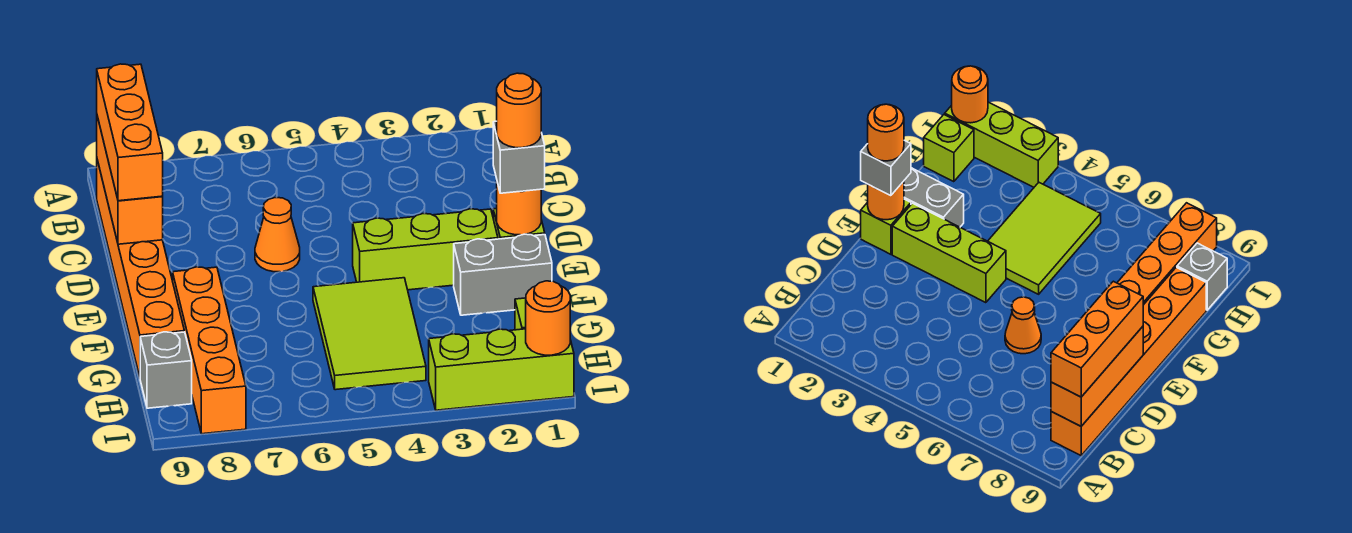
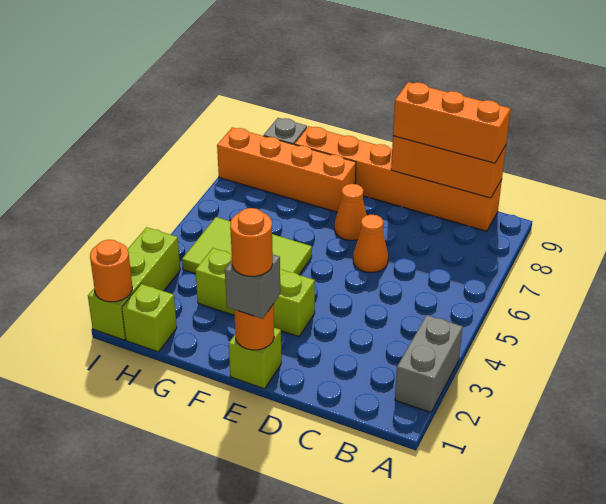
lime brick E2:E4 level 1 -> lime brick E3:G3 level 1
none -> orange cone E7 level 1
grey brick F1:F2 level 1 -> grey brick A2:A3 level 1

